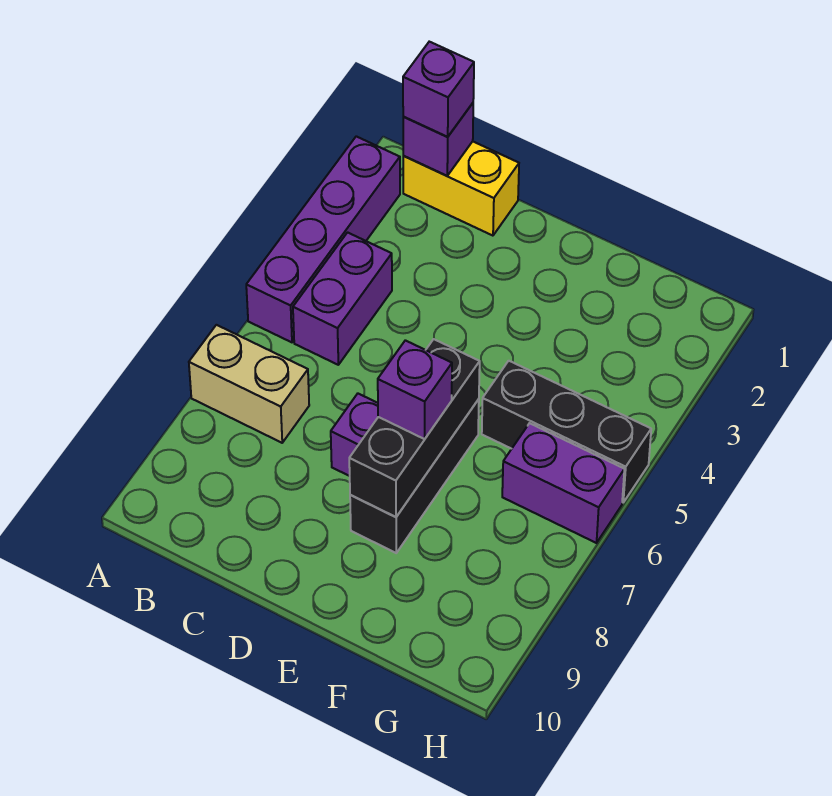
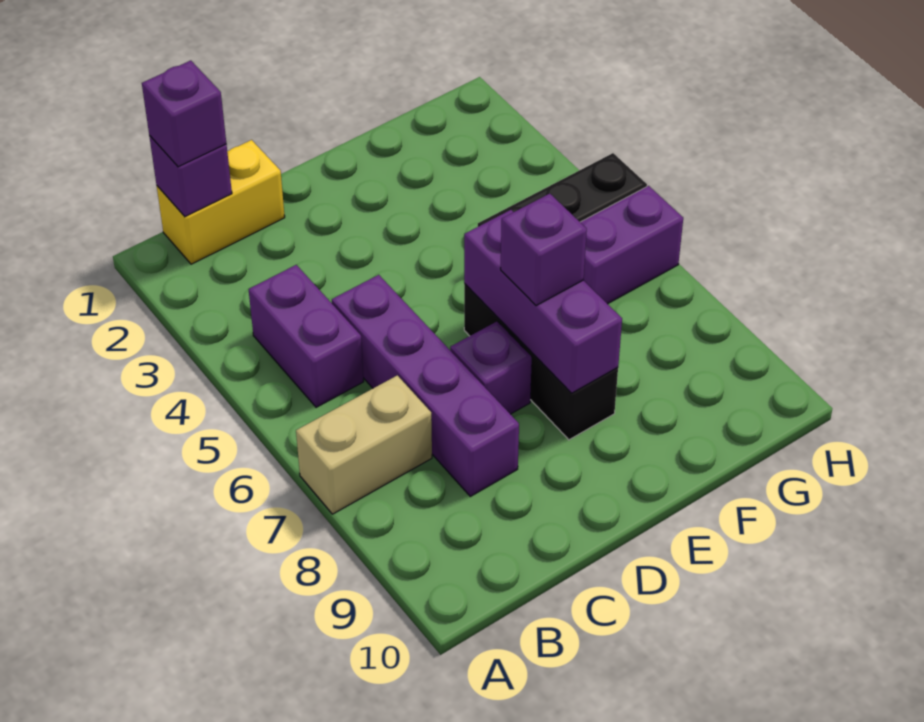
purple brick A2:A5 level 1 -> purple brick C5:C8 level 1
black brick E6:E8 level 2 -> purple brick E6:E8 level 2

